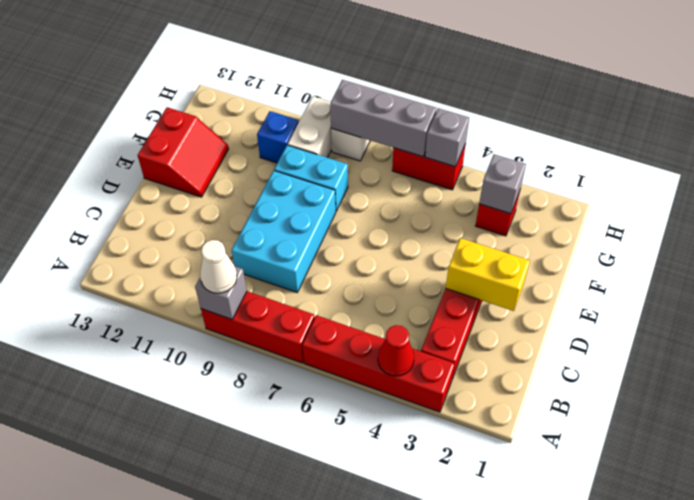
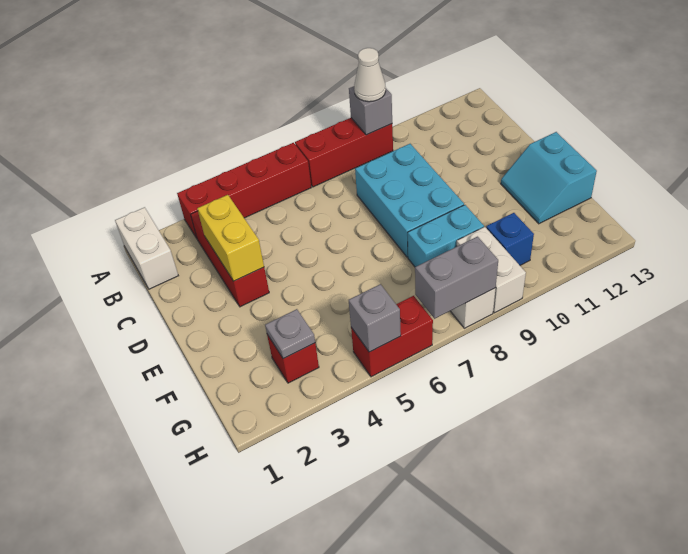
none -> white brick A1:B1 level 1
red cone A4 level 2 -> none
yellow brick D2:D3 level 2 -> yellow brick C3:D3 level 2
red slope E12:F13 level 1 top 13 -> cyan slope E12:F13 level 1 top 13
grey brick G3 level 2 -> grey plate G3 level 2
grey brick H6:H8 level 2 -> grey brick H7:H8 level 2

